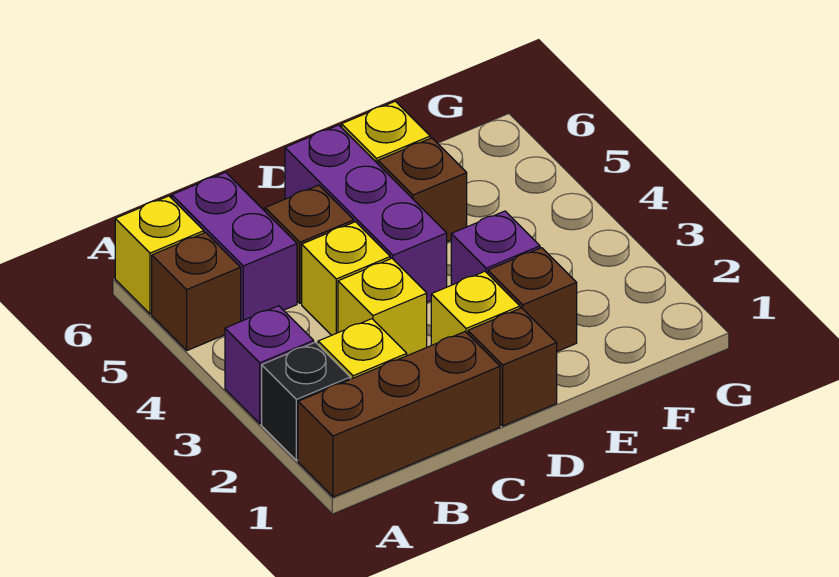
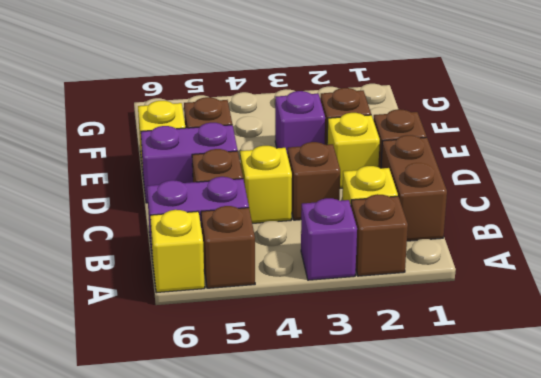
brown brick A1:C1 level 1 -> brown brick B1:C1 level 1
black brick A2 level 1 -> brown brick A2 level 1
yellow brick C3 level 1 -> brown brick C3 level 1
purple brick D4:D6 level 1 -> purple brick D5:D6 level 1

